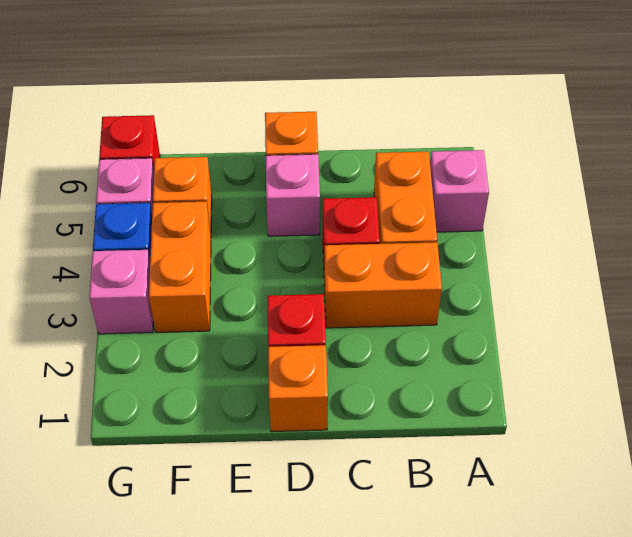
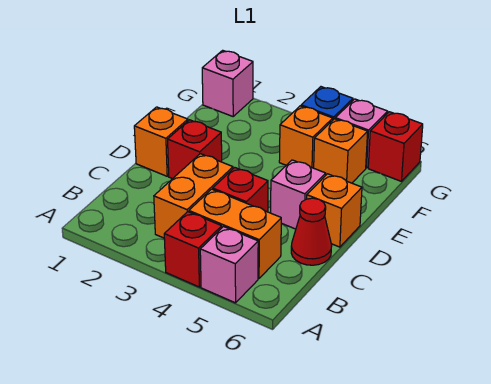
none -> red brick A4 level 1
none -> red cone C6 level 1
orange brick F3:F4 level 1 -> orange brick F4 level 1
pink brick G3 level 1 -> pink brick G1 level 1

